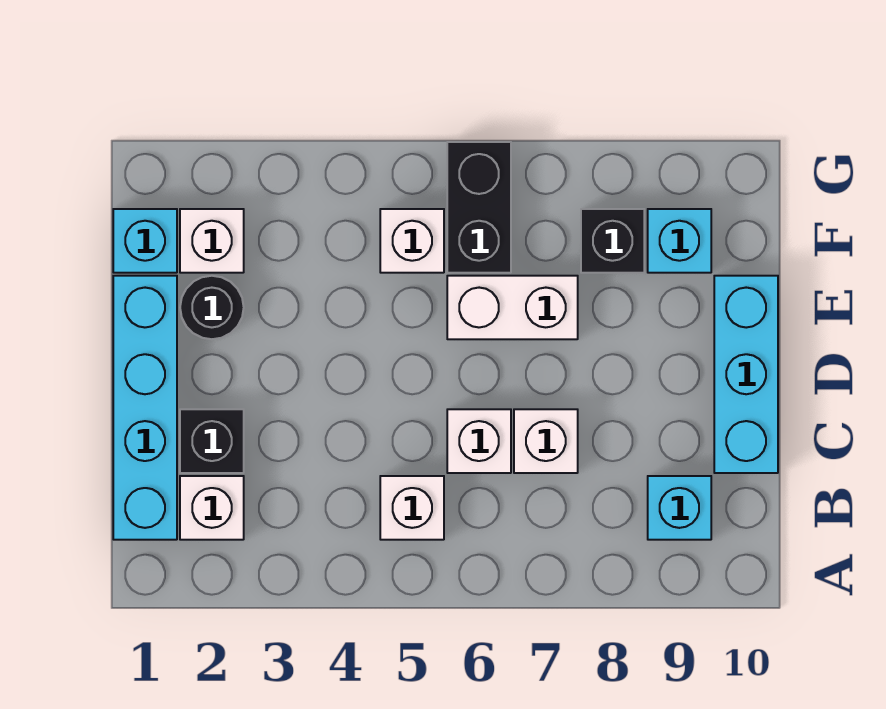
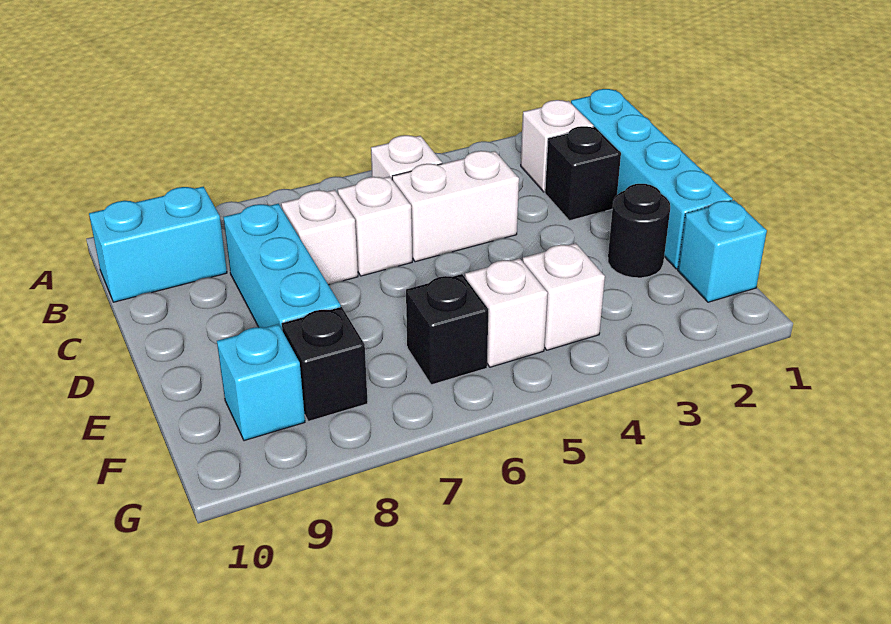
cyan brick B9 level 1 -> cyan brick B9:B10 level 1
cyan brick C10:E10 level 1 -> cyan brick C8:E8 level 1
white brick E6:E7 level 1 -> white brick C4:C5 level 1
white brick F2 level 1 -> white brick F4 level 1
black brick F6:G6 level 1 -> black brick F6 level 1

